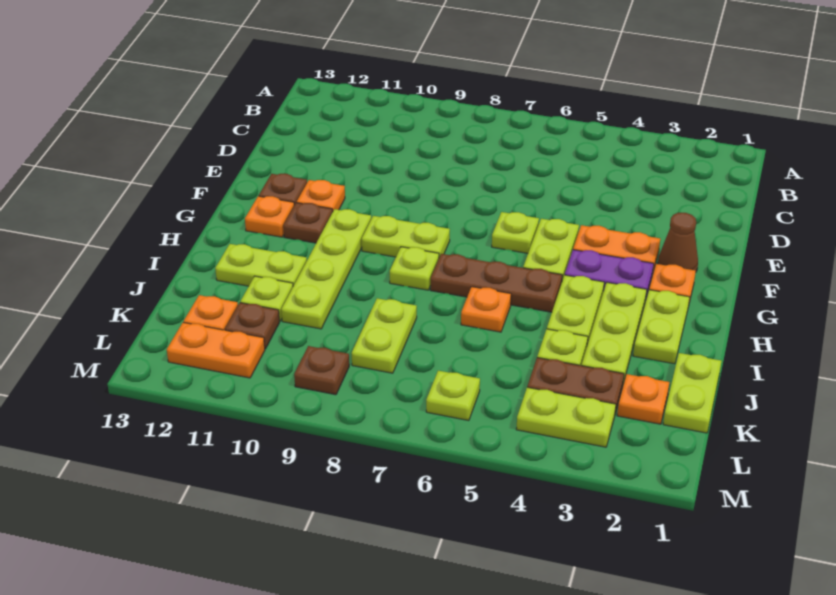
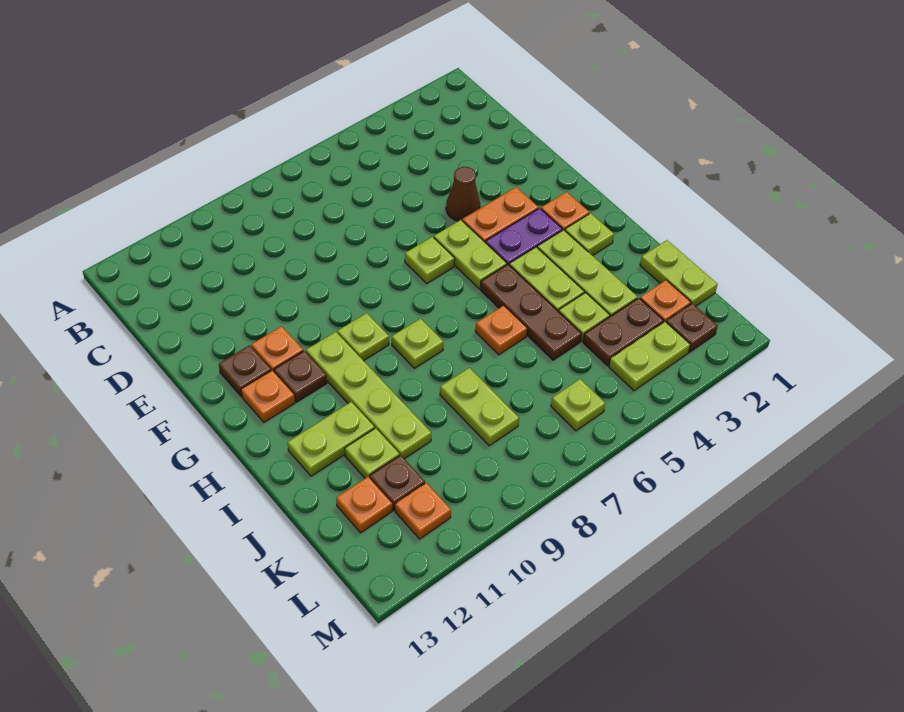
brown cone F2 level 1 -> brown cone E4 level 1
lime plate G8:G9 level 1 -> lime plate G9 level 1
lime plate H2:I2 level 1 -> lime plate H2 level 1
brown plate H5:H7 level 1 -> brown plate H5:J5 level 1
brown plate L9 level 1 -> brown plate L2 level 1
orange plate L11:L12 level 1 -> orange plate L11 level 1

